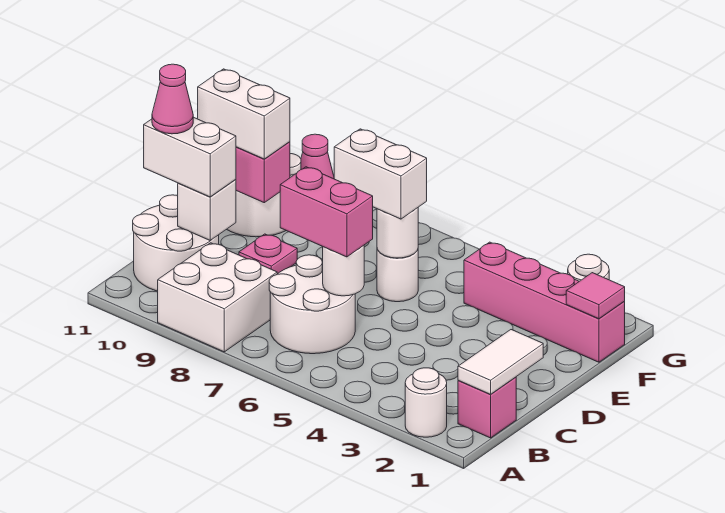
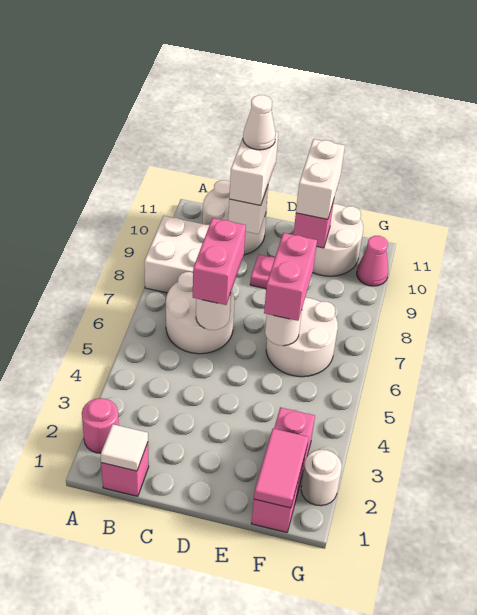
white round brick A2 level 1 -> pink round brick A2 level 1
white tile B1:C1 level 2 -> white tile B1 level 2
pink cone C11 level 4 -> white cone C11 level 4
white round brick E6 level 1 -> white round brick E6:F7 level 1
white brick E6:E7 level 3 -> pink brick E6:E7 level 3
pink brick F1:F4 level 1 -> pink brick F1:F3 level 1
pink tile F1 level 2 -> pink tile F1:F2 level 2

